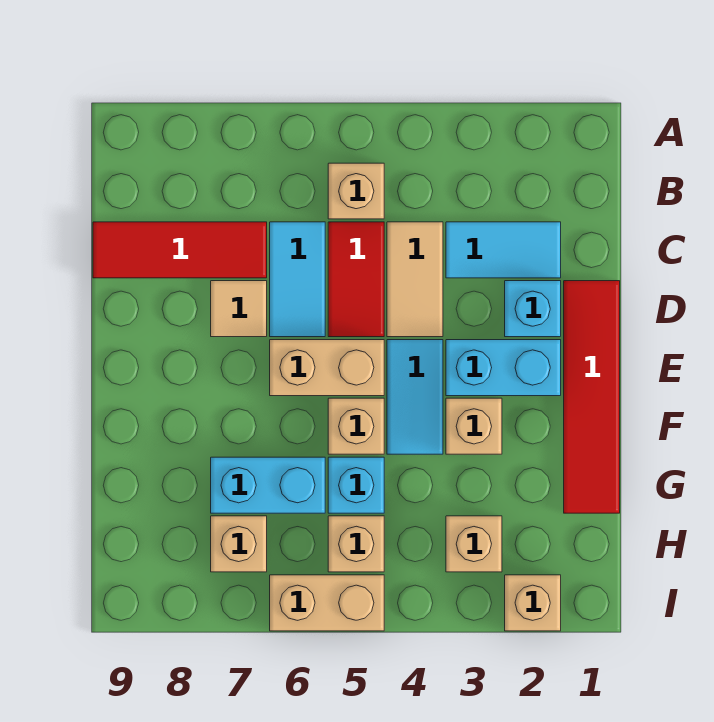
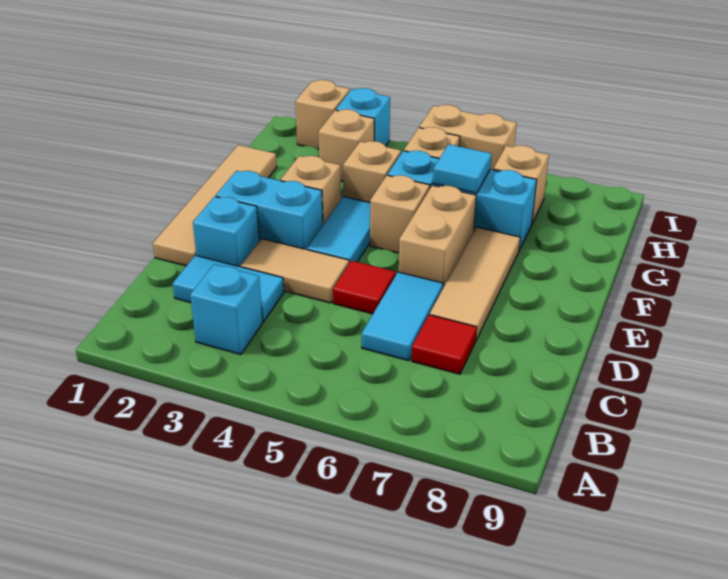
none -> cyan brick B3 level 1
tan brick B5 level 1 -> tan brick G4 level 1
tan tile C4:D4 level 1 -> tan tile D3:D4 level 1
red tile C5:D5 level 1 -> red tile D5 level 1
red tile C7:C9 level 1 -> red tile C7 level 1
red tile D1:G1 level 1 -> tan tile D1:G1 level 1
tan tile D7 level 1 -> tan tile D7:F7 level 1
tan brick E5:E6 level 1 -> tan brick E6:F6 level 1
none -> cyan tile G6 level 2
none -> cyan brick I3 level 1

